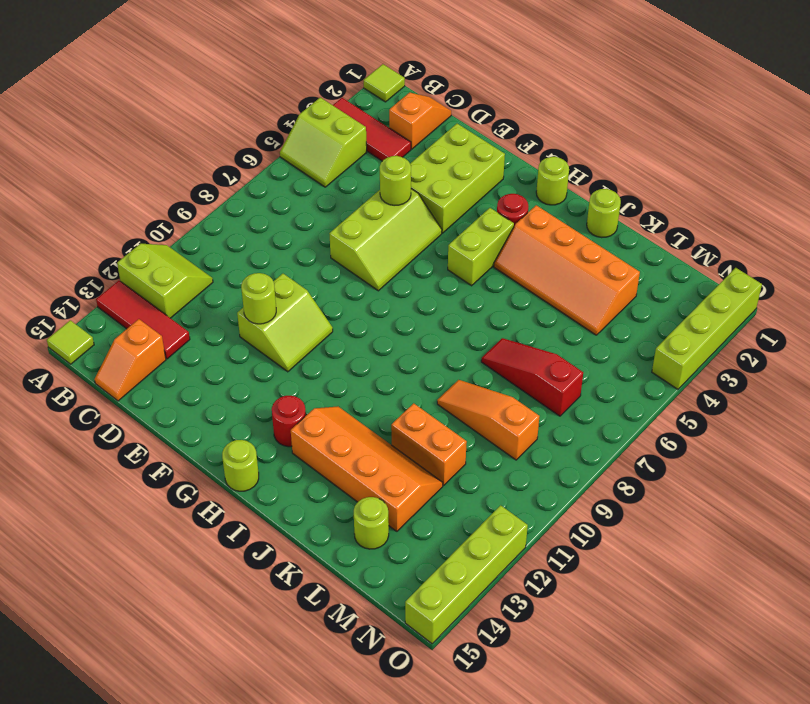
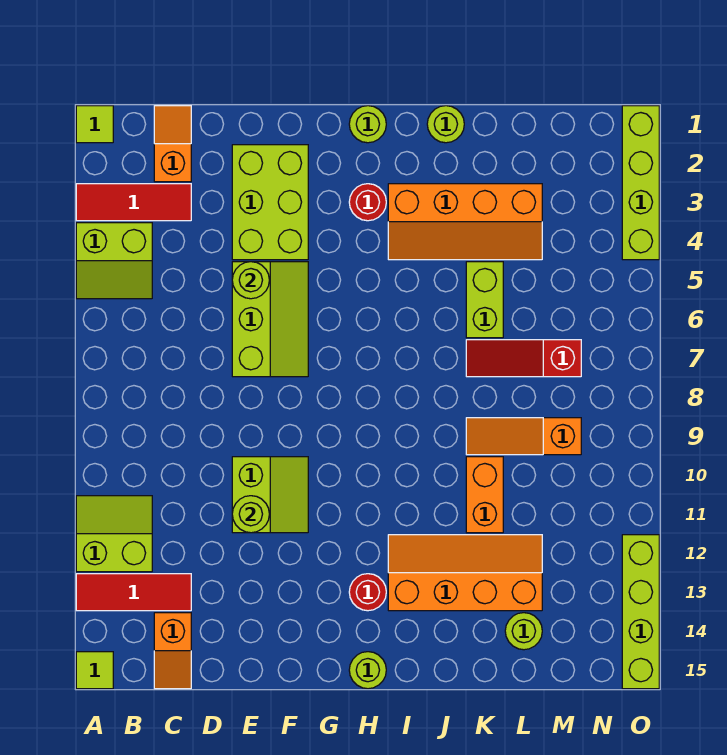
lime brick H4:H5 level 1 -> lime brick K5:K6 level 1
orange brick K11:L11 level 1 -> orange brick K10:K11 level 1

